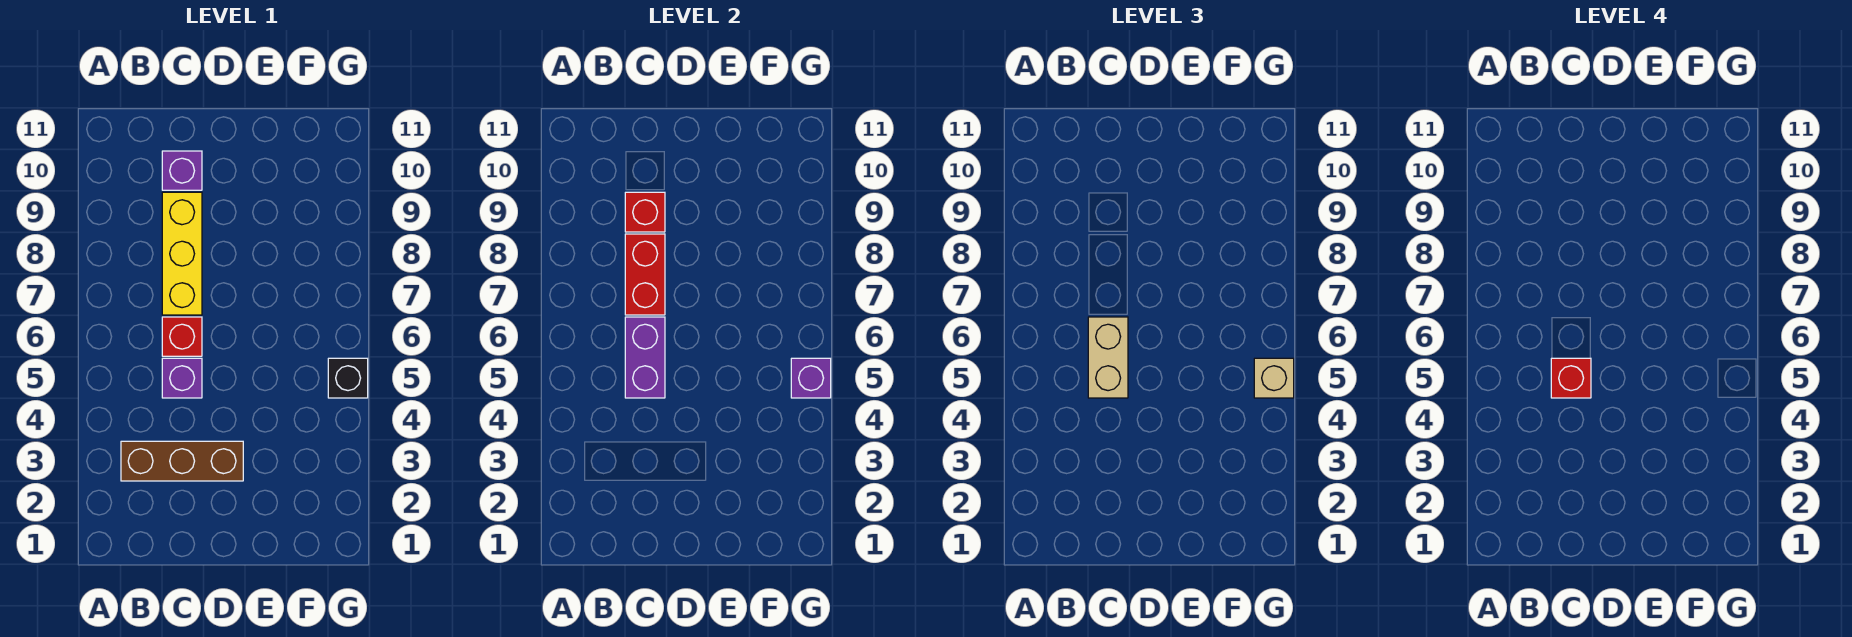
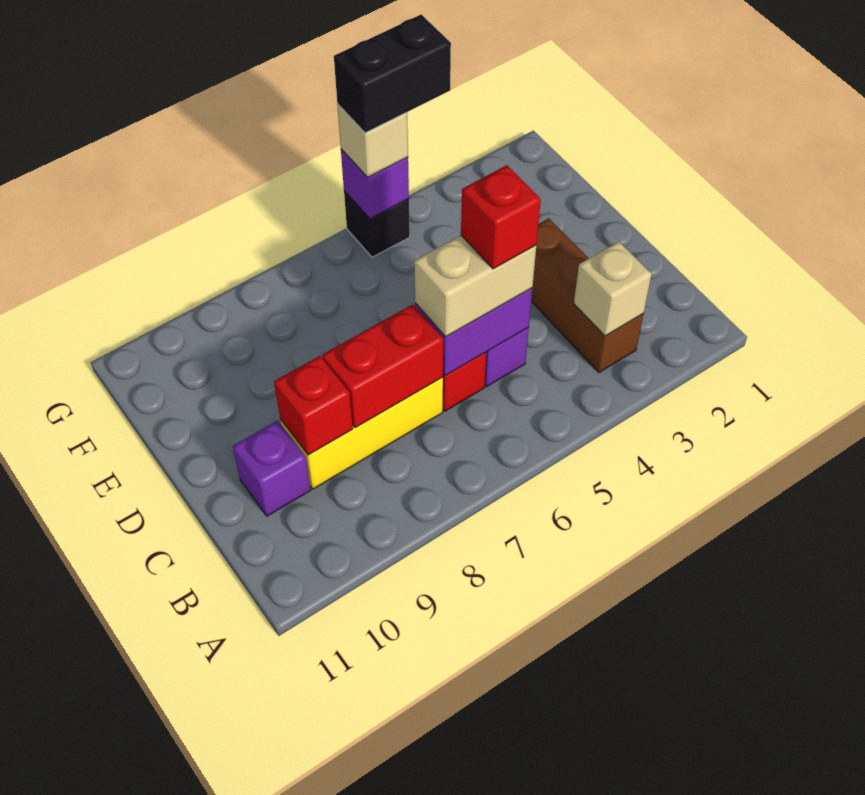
none -> tan brick B3 level 2
none -> black brick G4:G5 level 4

